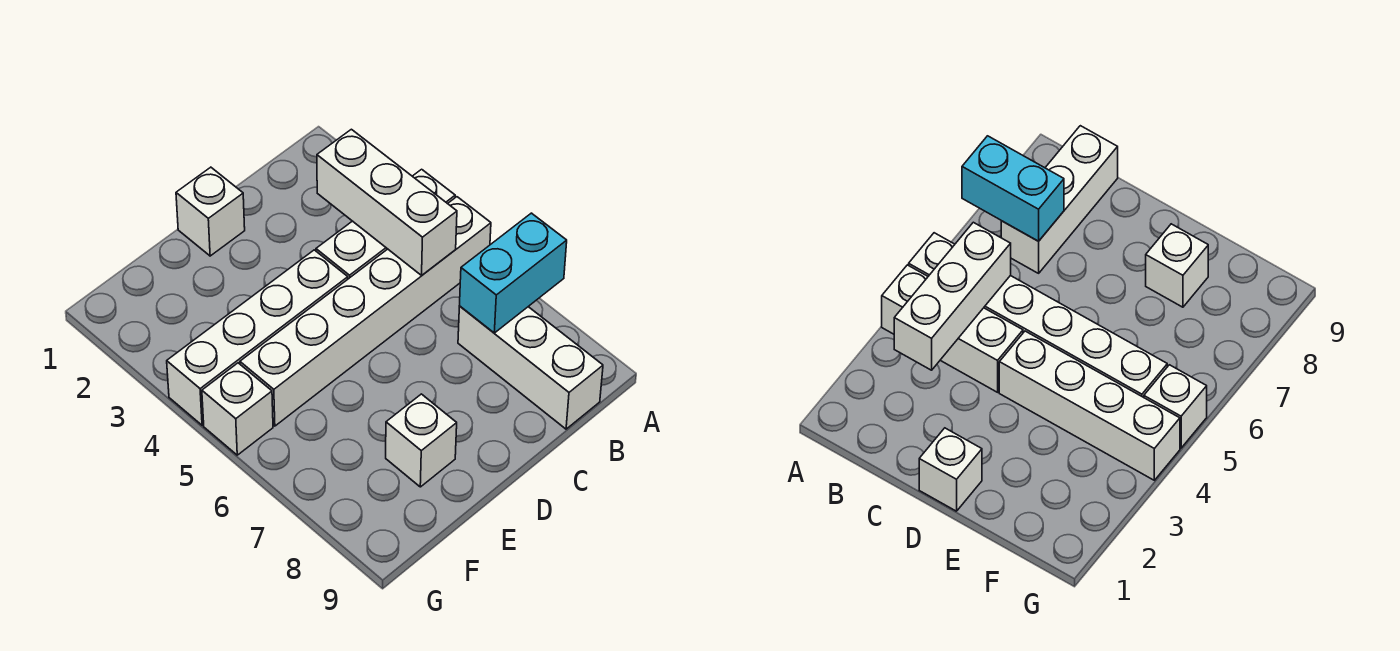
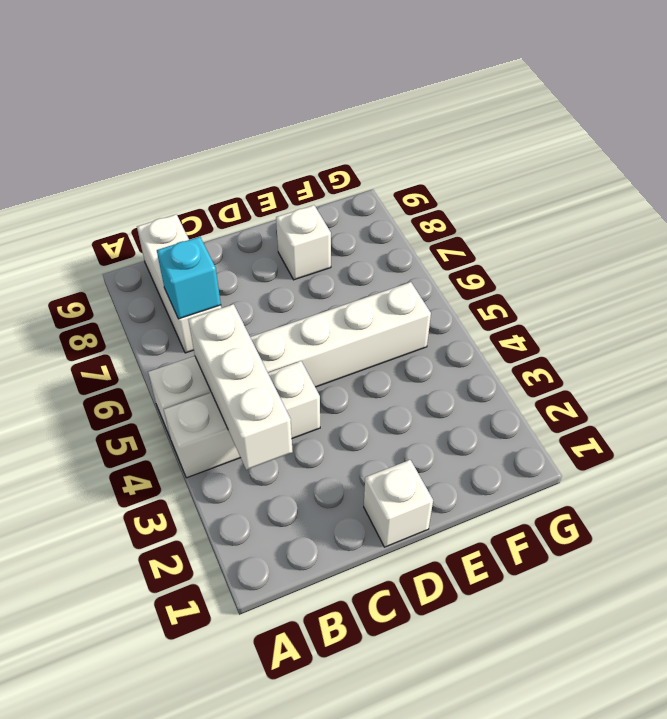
cyan brick A7:B7 level 2 -> cyan brick B7 level 2
white brick D4:G4 level 1 -> none
white brick G5 level 1 -> none

